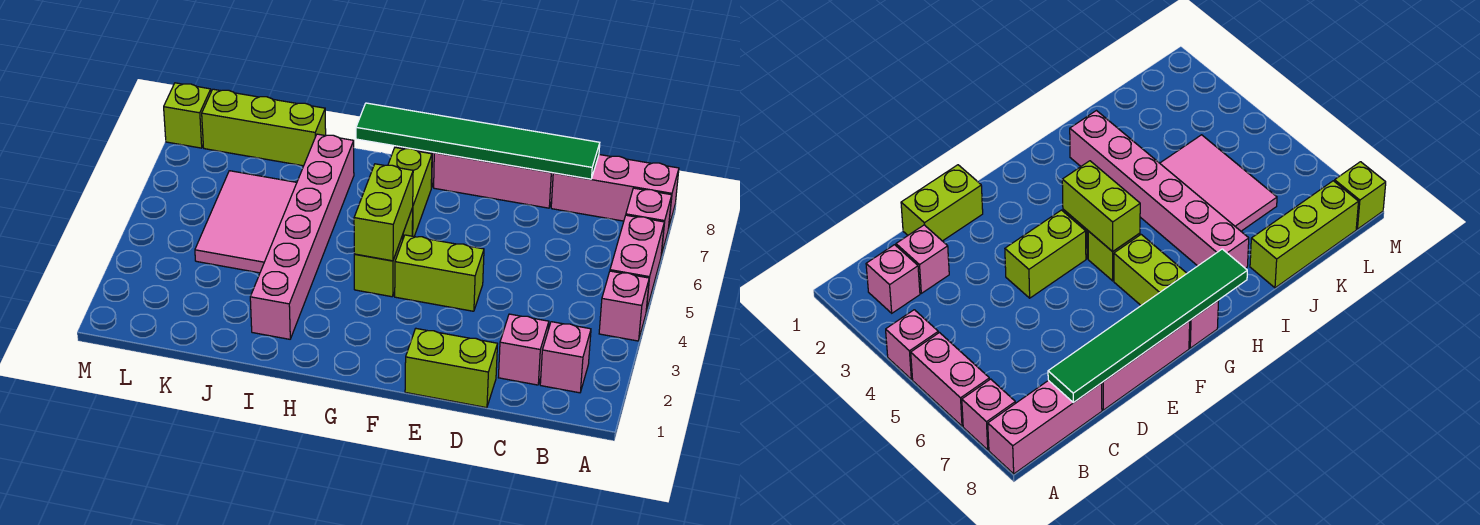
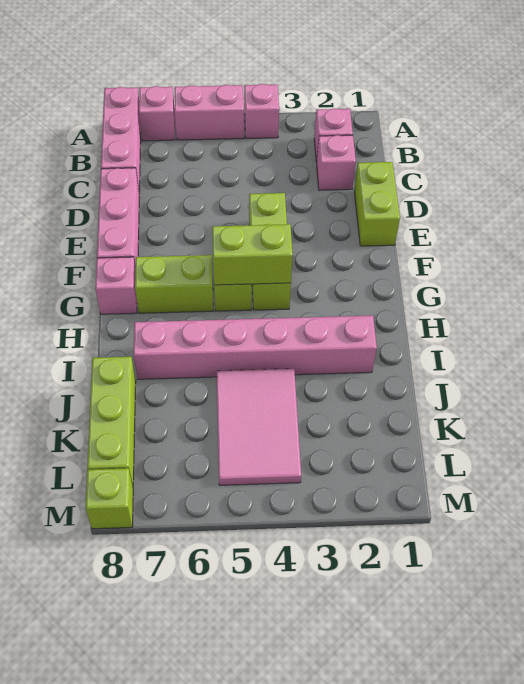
green tile C8:H8 level 2 -> none
pink tile J4:K6 level 1 -> pink tile J4:L5 level 1

